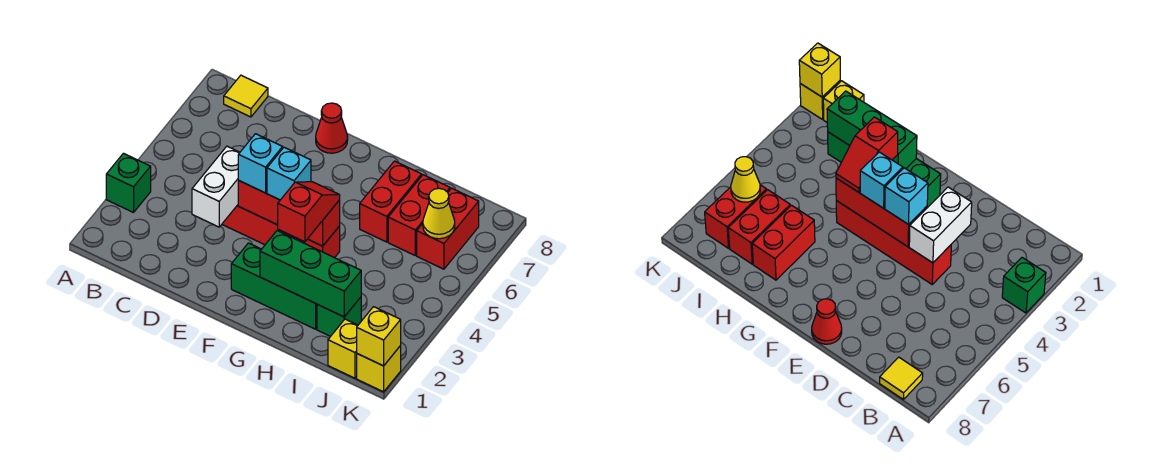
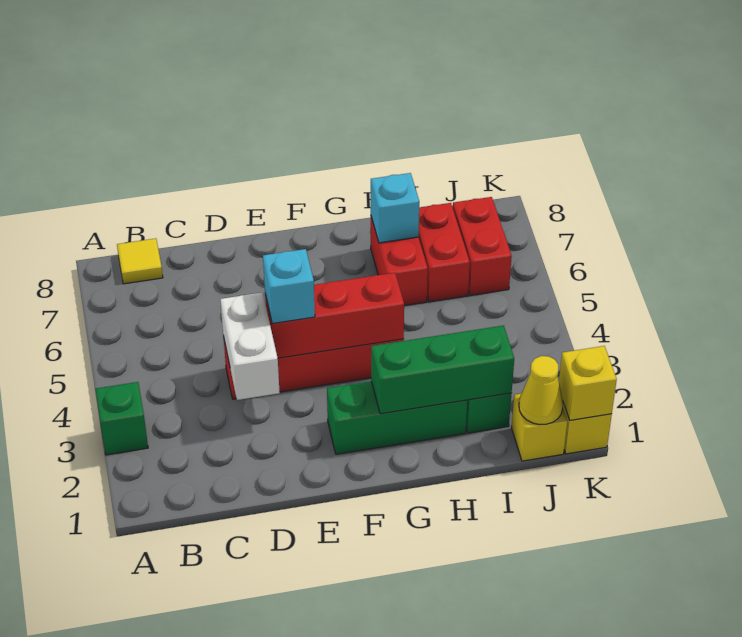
red cone E8 level 1 -> none
cyan brick F4 level 3 -> cyan brick H7 level 2
red slope G3:G4 level 3 top 3 -> none
yellow cone J6 level 2 -> yellow cone J1 level 2

